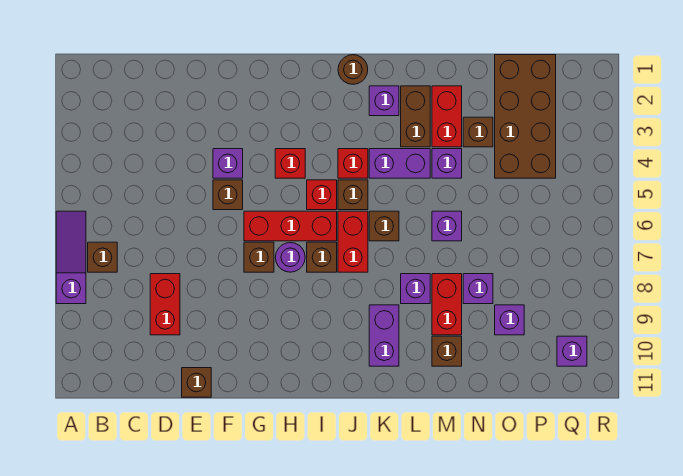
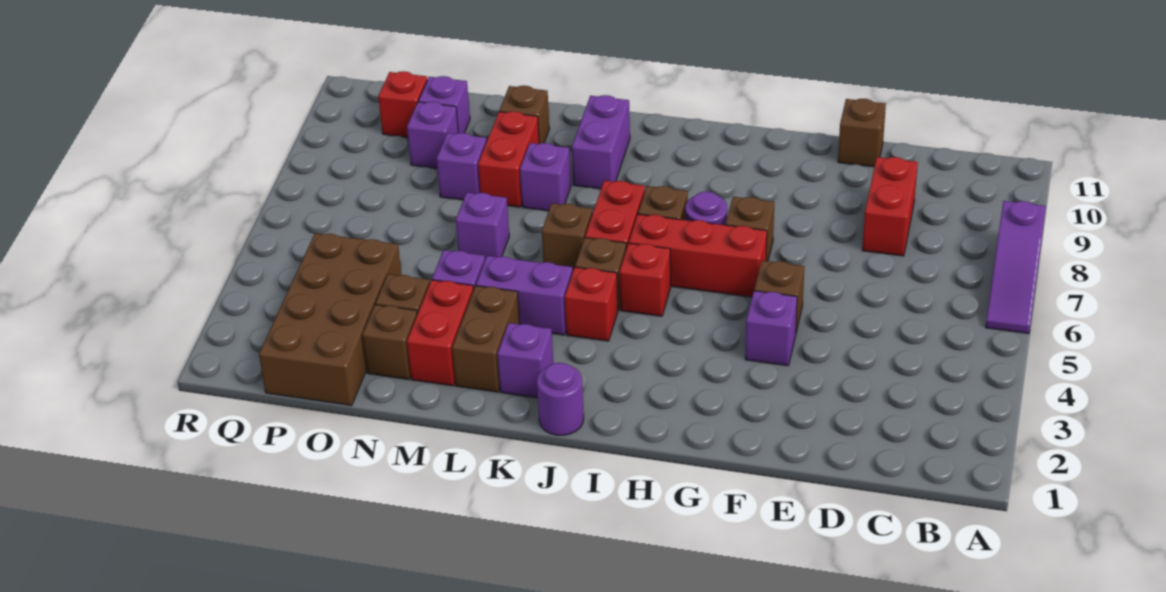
brown brick B7 level 1 -> brown brick N2 level 1
red brick H4 level 1 -> red brick P10 level 1
brown round brick J1 level 1 -> purple round brick J1 level 1
purple brick Q10 level 1 -> purple brick O10 level 1

